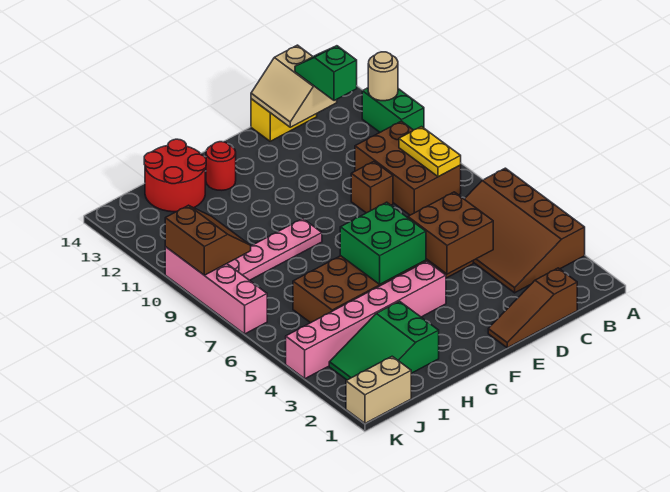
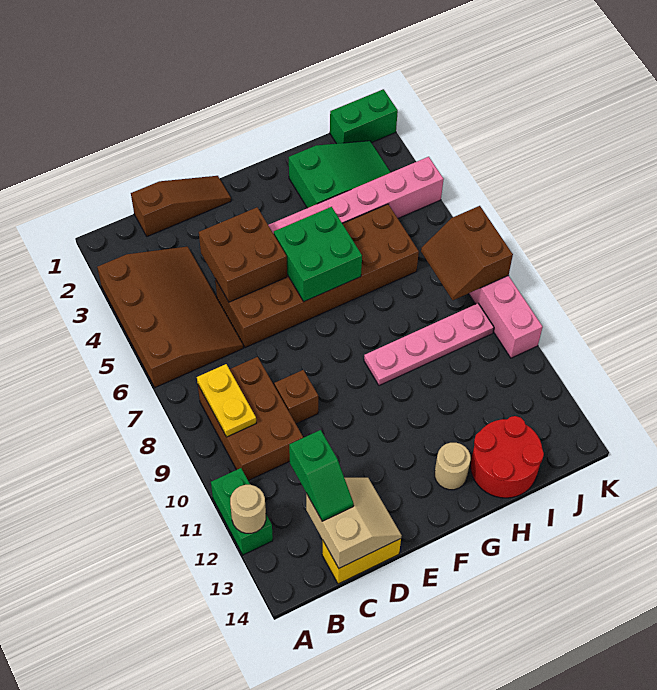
red round brick G13 level 1 -> tan round brick G13 level 1
tan brick J1:K1 level 1 -> green brick J1:K1 level 1
brown slope J9:K10 level 2 top K -> brown slope J7:K8 level 2 top K

